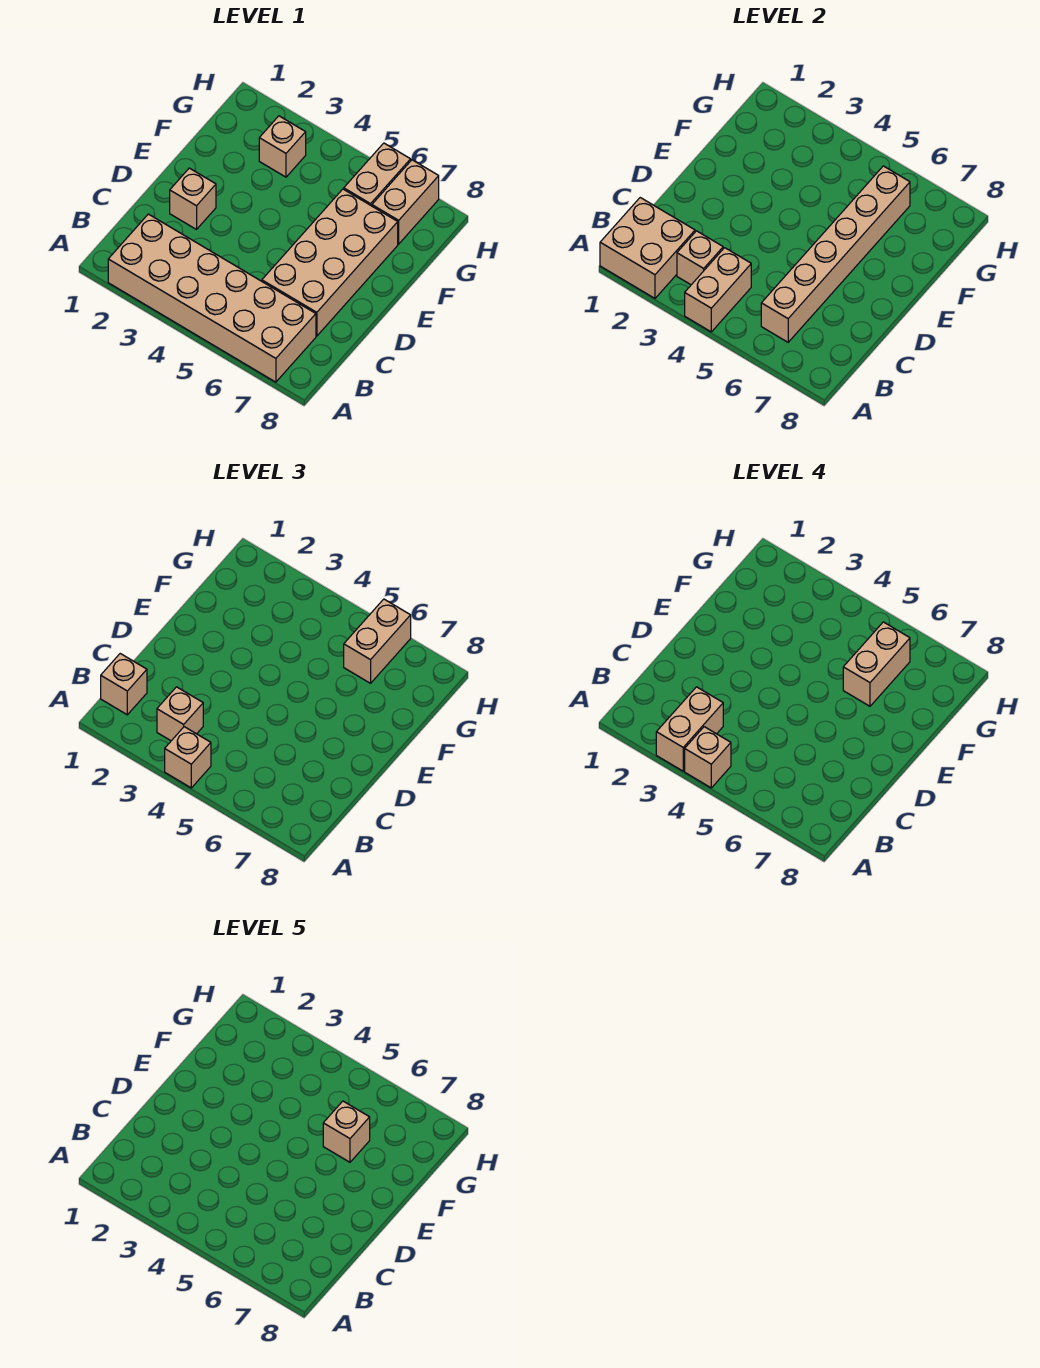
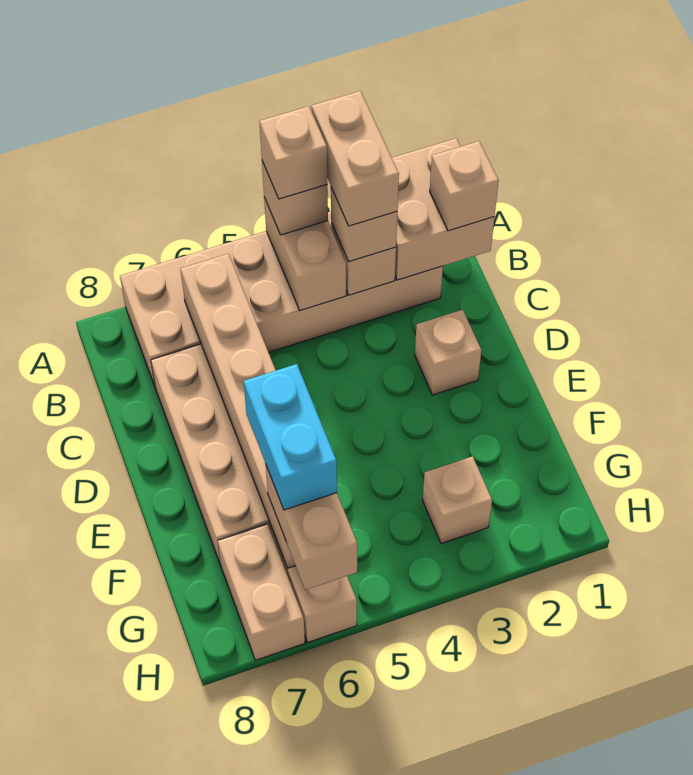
tan brick F6:G6 level 4 -> cyan brick F6:G6 level 4
tan brick F6 level 5 -> none

